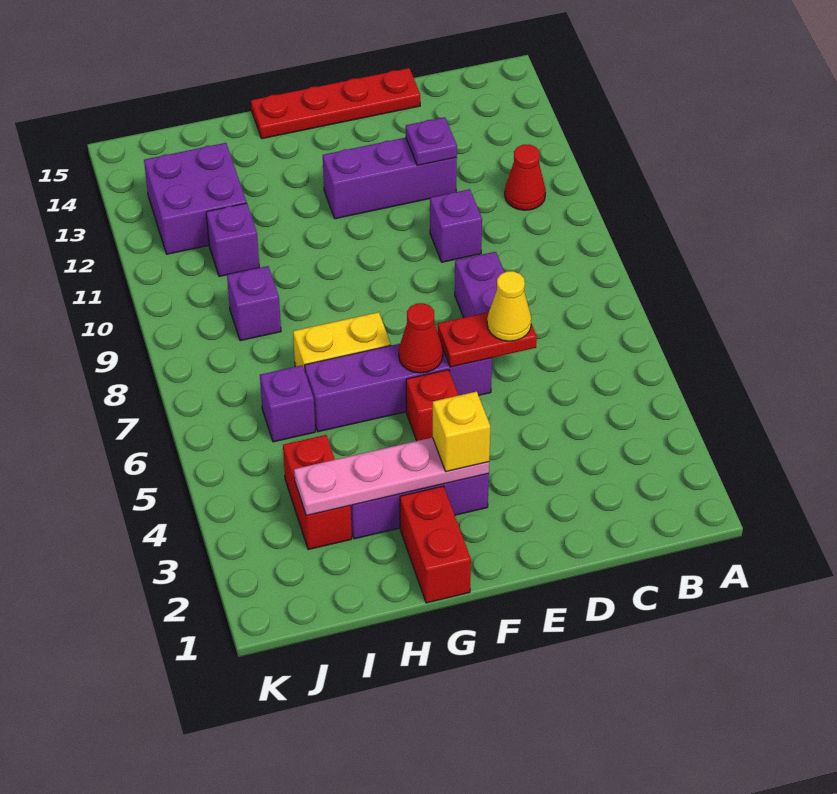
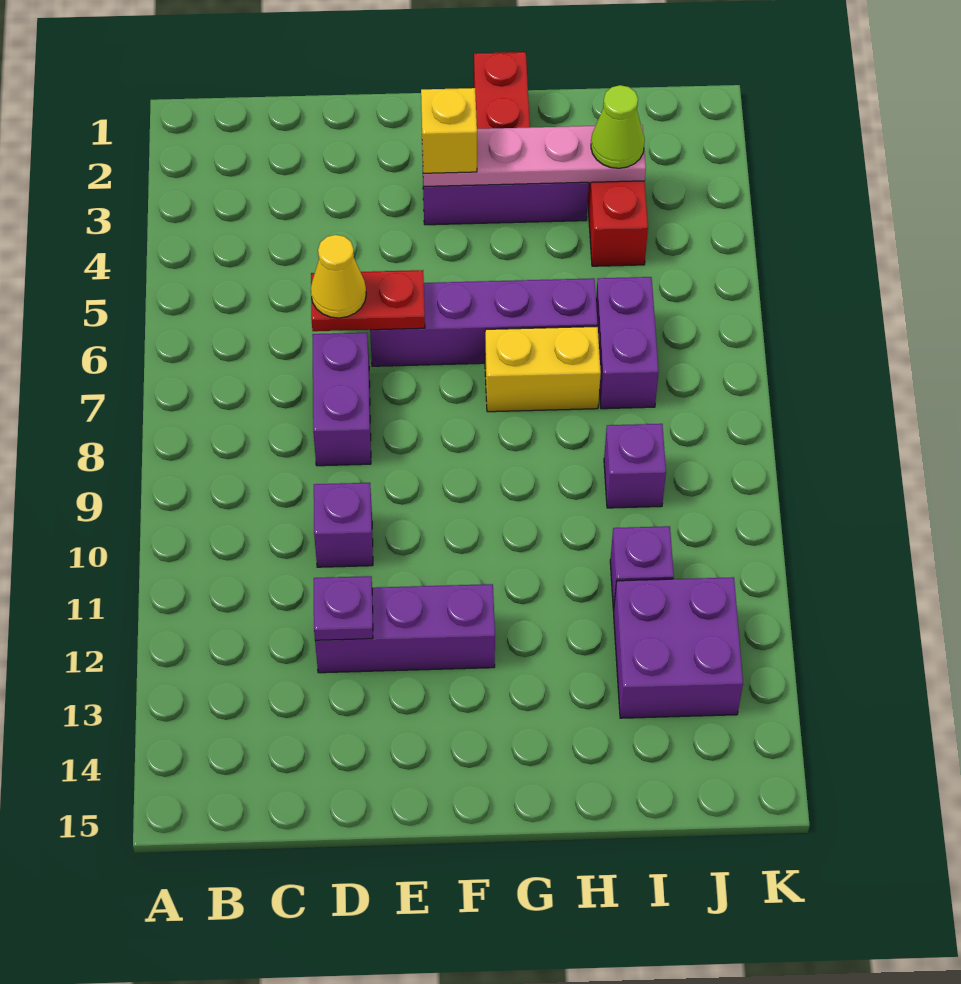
red cone B11 level 1 -> none
red plate D15:G15 level 1 -> none
red brick F5 level 1 -> none
red cone F6 level 2 -> none
none -> lime cone I3 level 3
purple brick I6 level 1 -> purple brick I6:I7 level 1

